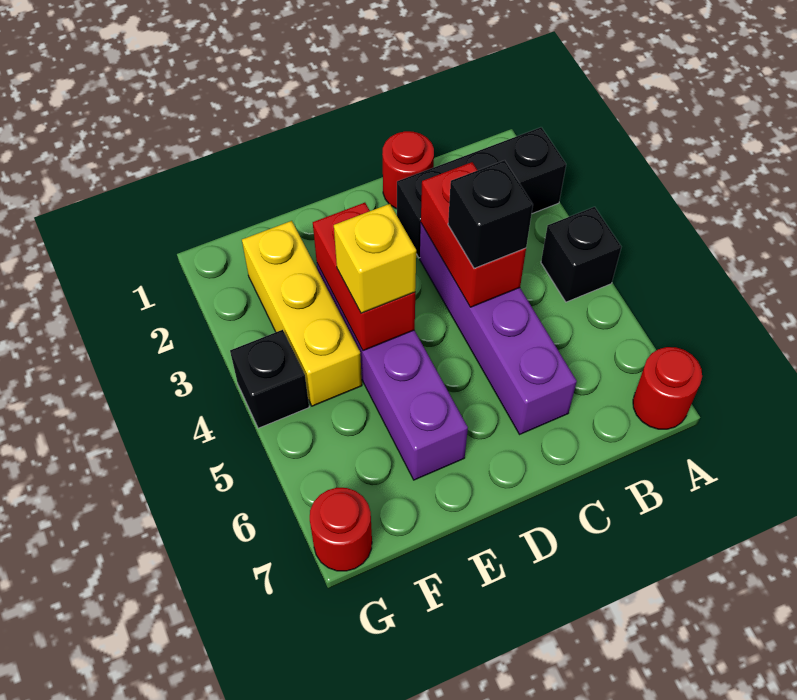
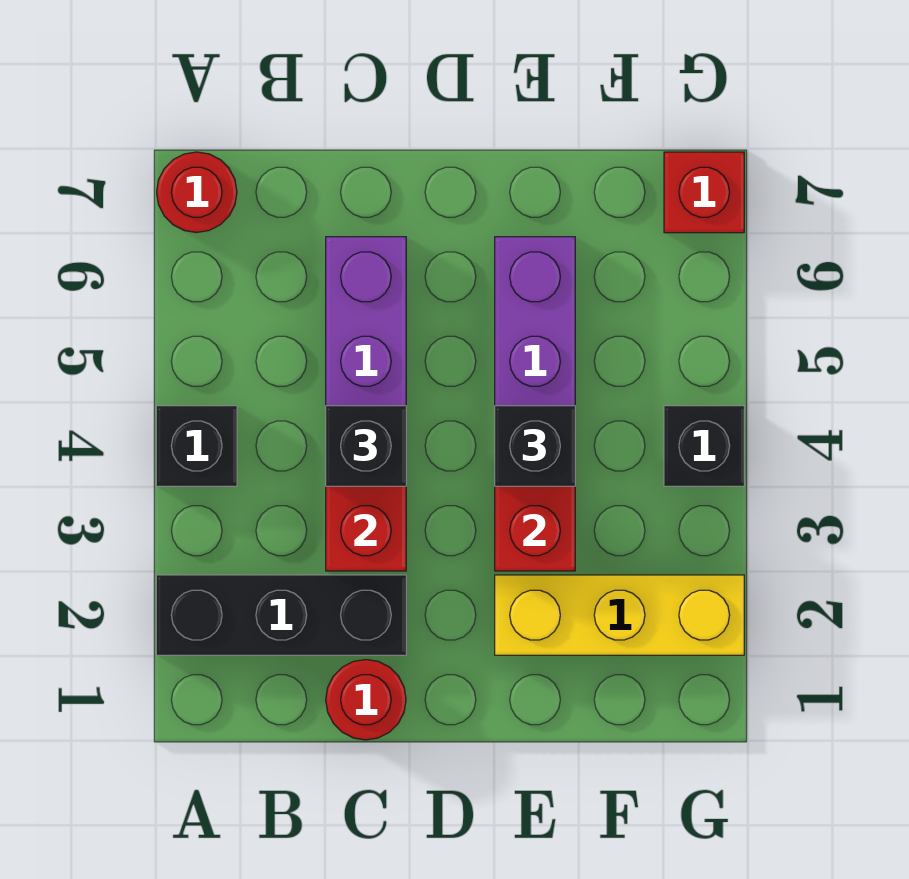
yellow brick E4 level 3 -> black brick E4 level 3
yellow brick F2:F4 level 1 -> yellow brick E2:G2 level 1
red round brick G7 level 1 -> red brick G7 level 1

